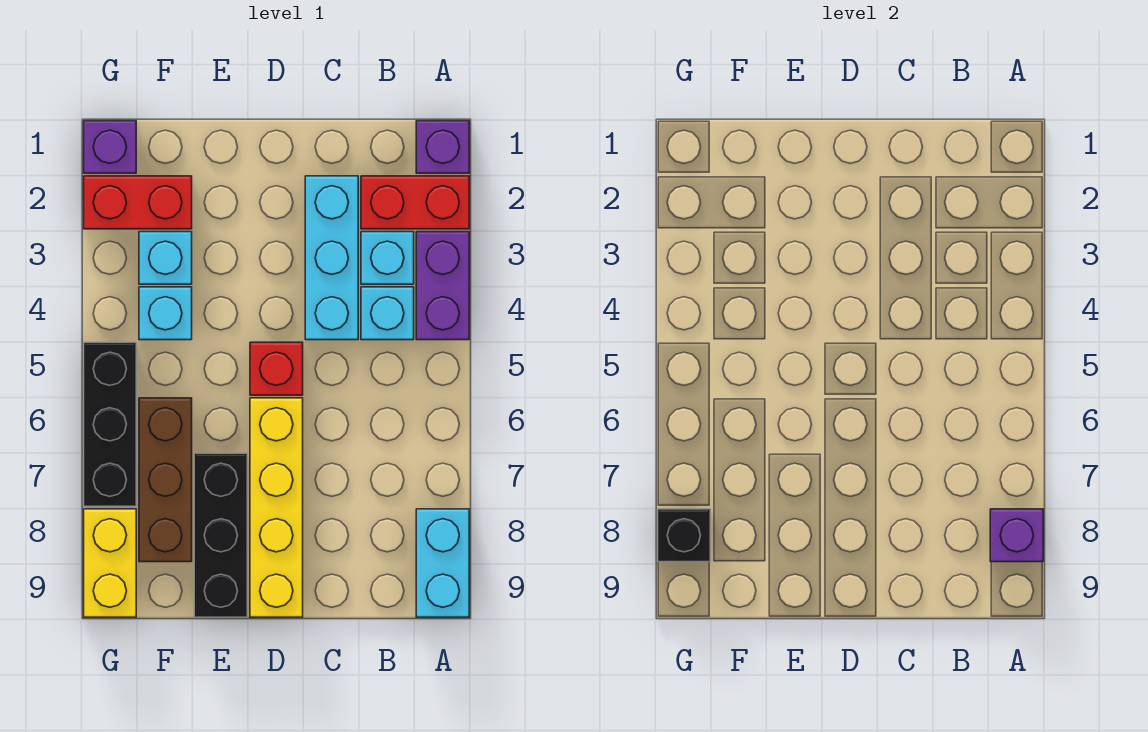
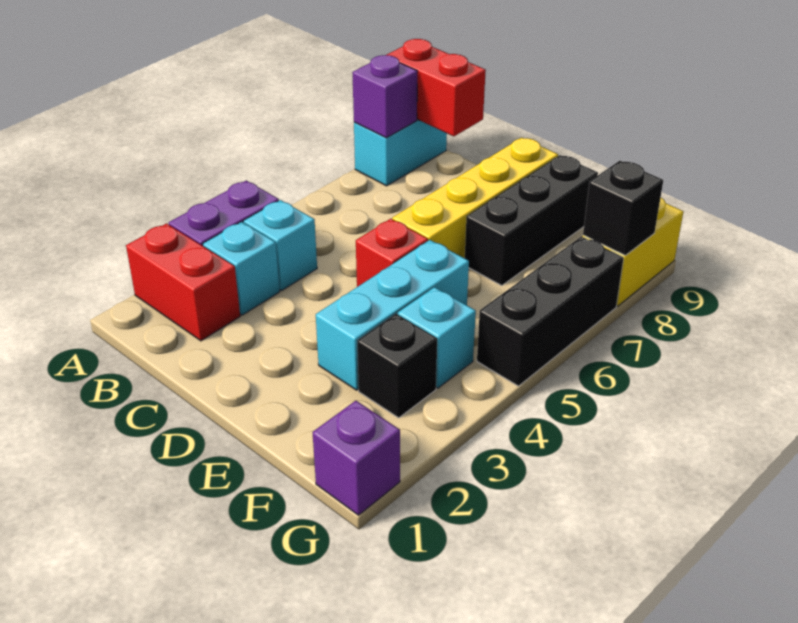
purple brick A1 level 1 -> none
cyan brick C2:C4 level 1 -> cyan brick E3:E5 level 1
red brick F2:G2 level 1 -> red brick A9:B9 level 2
cyan brick F3 level 1 -> black brick F3 level 1
brown brick F6:F8 level 1 -> none

